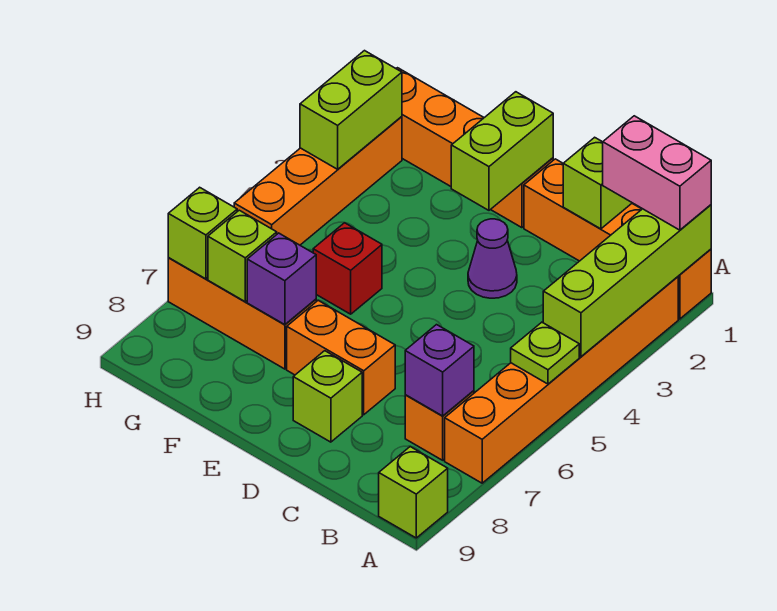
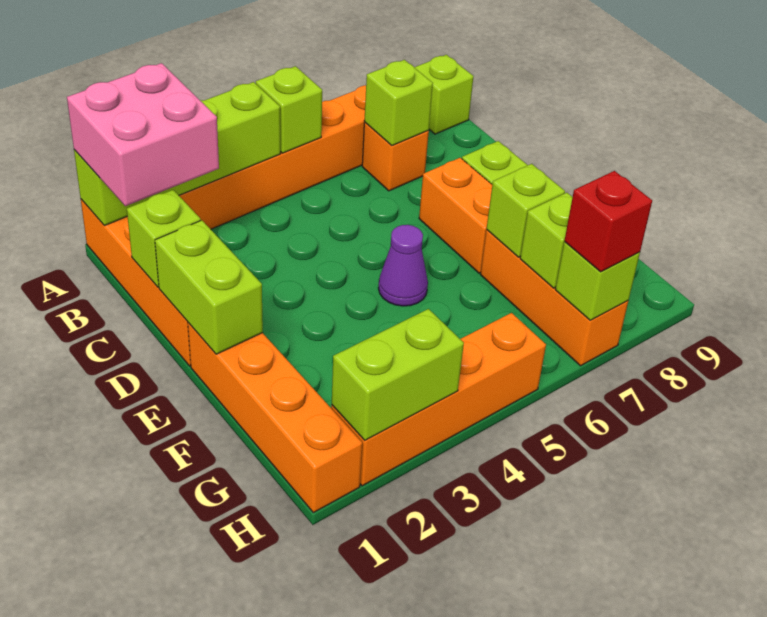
pink brick A1:B1 level 3 -> pink brick A1:B2 level 3
lime plate A5 level 2 -> lime brick A5 level 2
purple brick B7 level 2 -> lime brick B7 level 2
purple cone D3 level 1 -> purple cone E5 level 1
lime brick E1:E2 level 2 -> lime brick D1:E1 level 2
red brick F5 level 1 -> red brick H7 level 3
purple brick F7 level 2 -> lime brick F7 level 2

